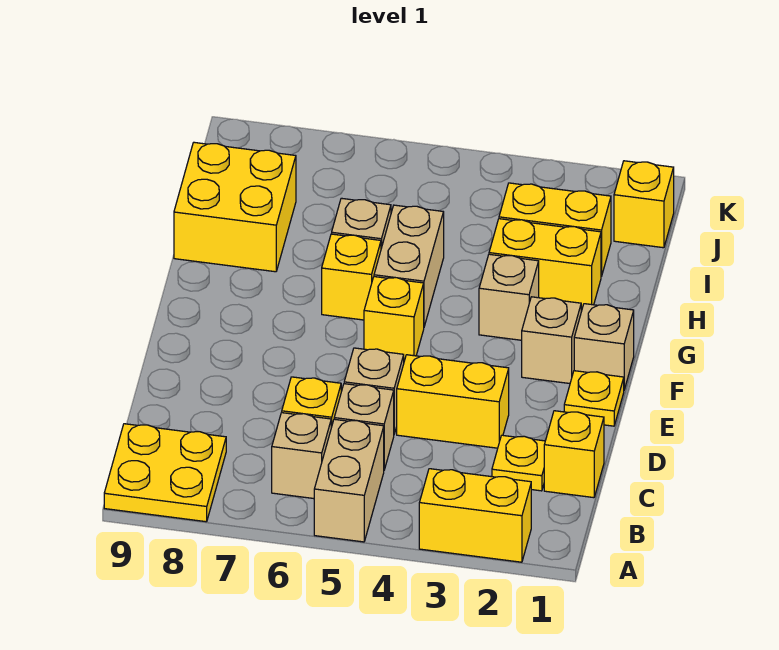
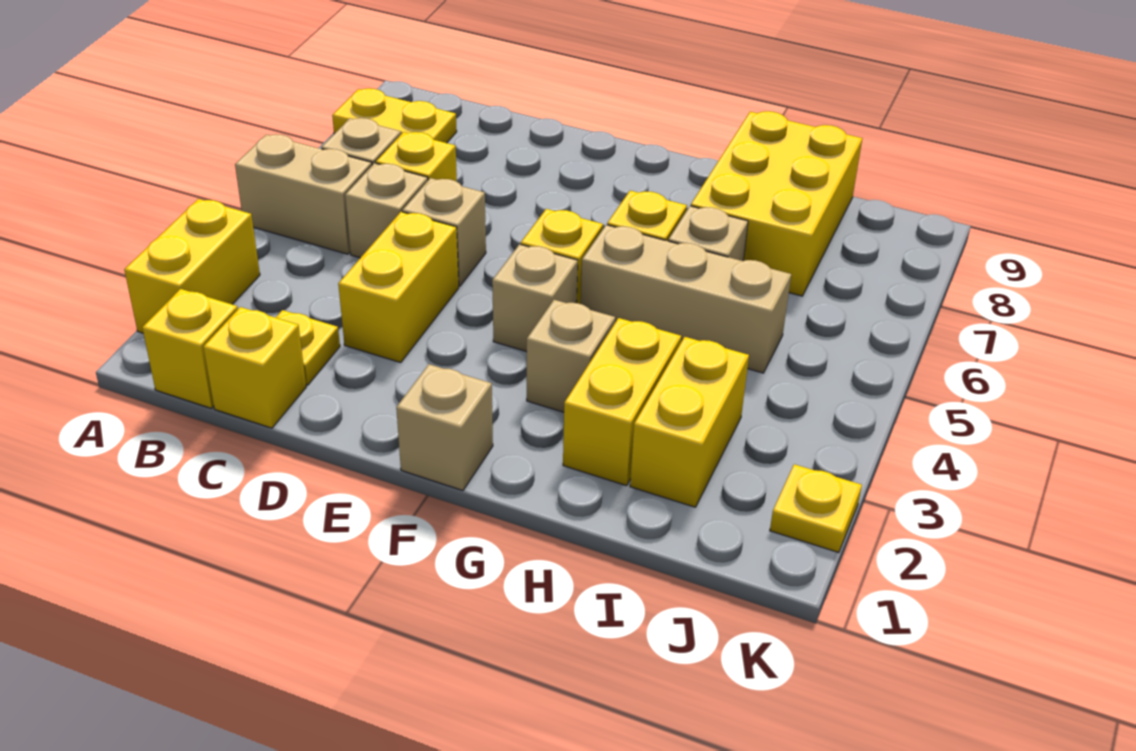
yellow plate A8:B9 level 1 -> yellow plate A8:B8 level 1
yellow plate E1 level 1 -> yellow plate K2 level 1
tan brick F2 level 1 -> tan brick F4 level 1
tan brick G5:H5 level 1 -> tan brick G5:I5 level 1
yellow brick H8:I9 level 1 -> yellow brick H7:I9 level 1
yellow brick J1 level 1 -> yellow brick B1 level 1

